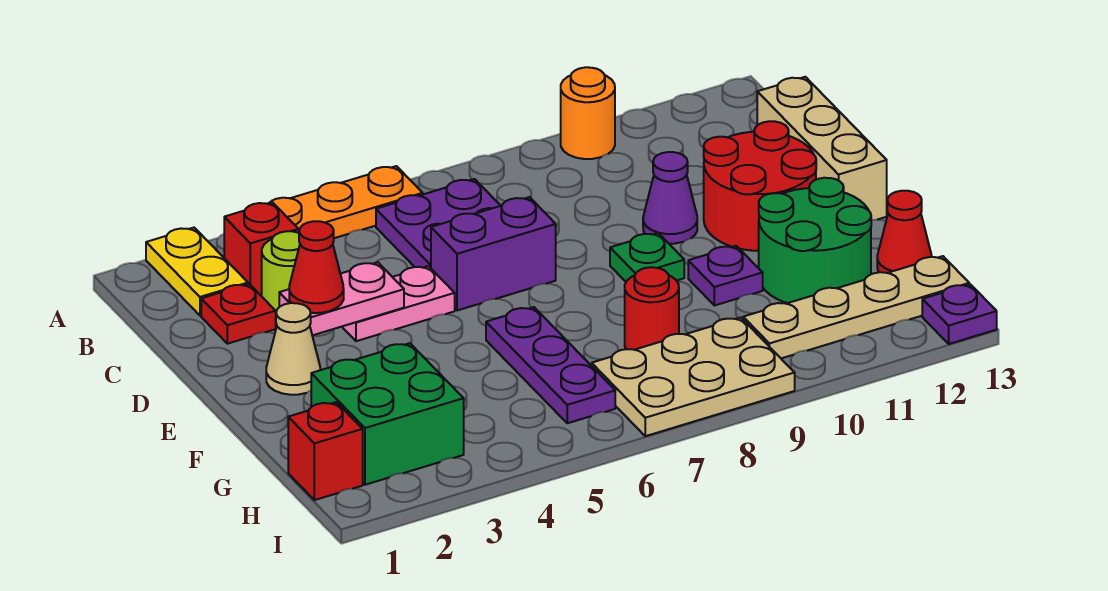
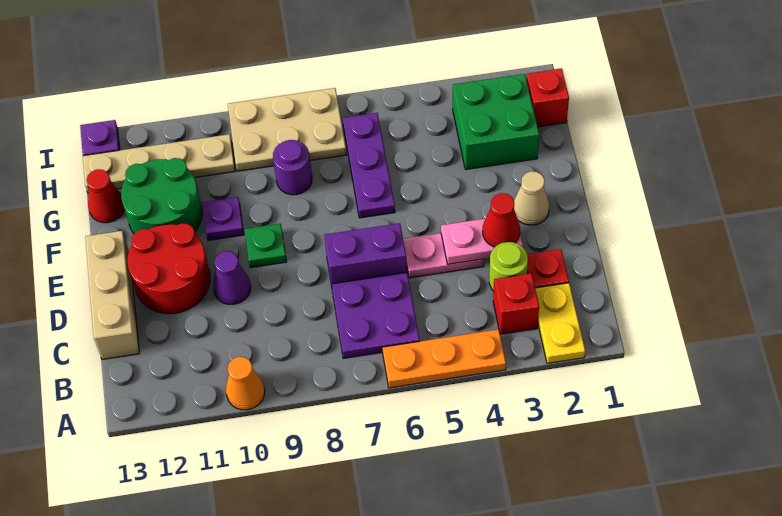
orange round brick A10 level 1 -> orange cone A10 level 1
red round brick G8 level 1 -> purple round brick G8 level 1

